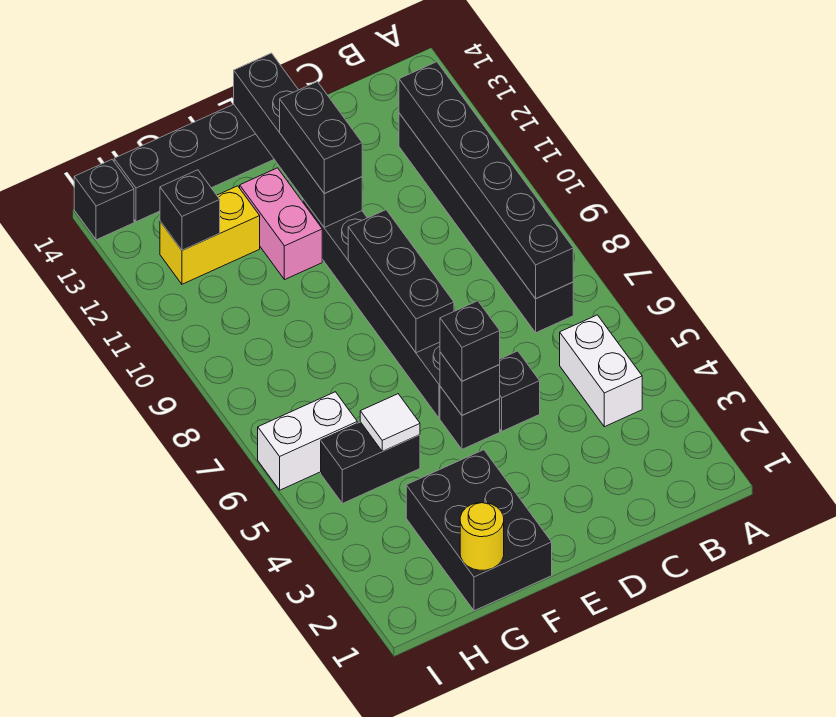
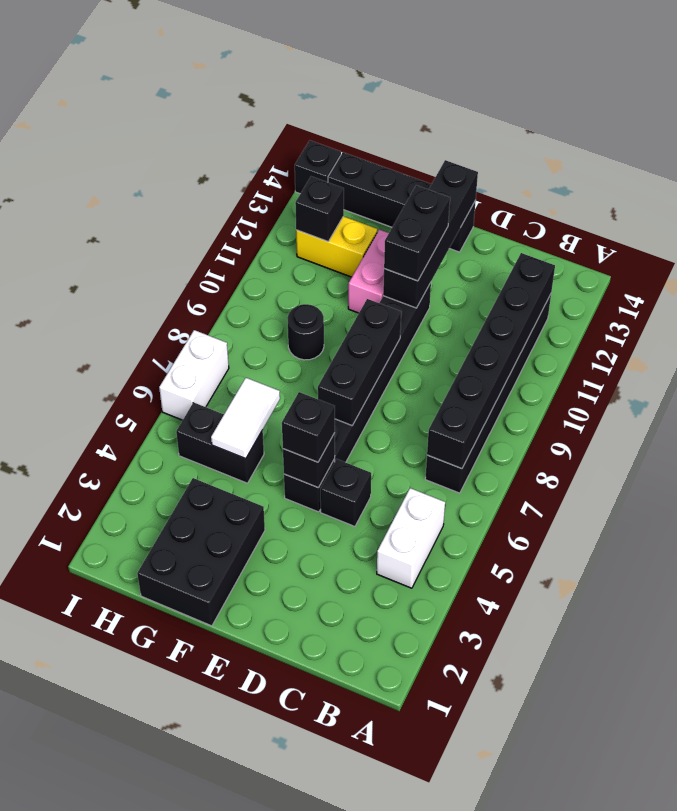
yellow round brick G1 level 2 -> none
white tile G5 level 2 -> white tile G5:G6 level 2
none -> black round brick G9 level 1
white brick H6:I6 level 1 -> white brick I6:I7 level 1

